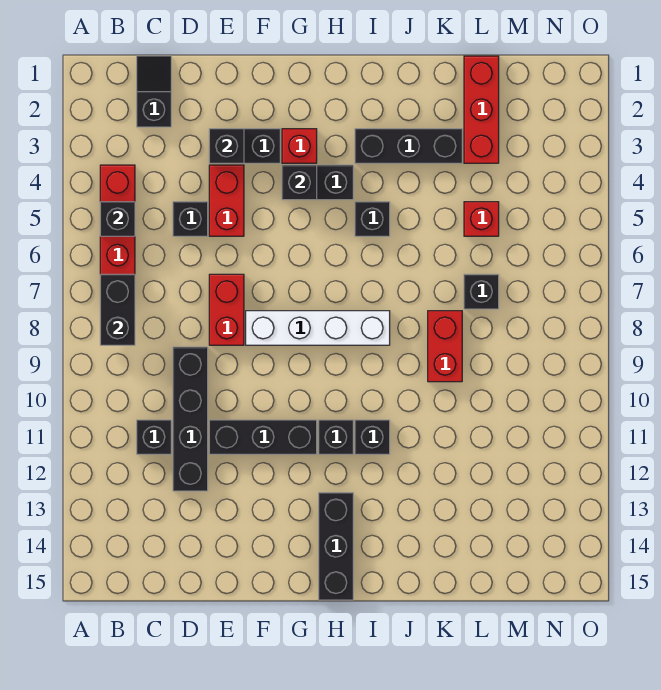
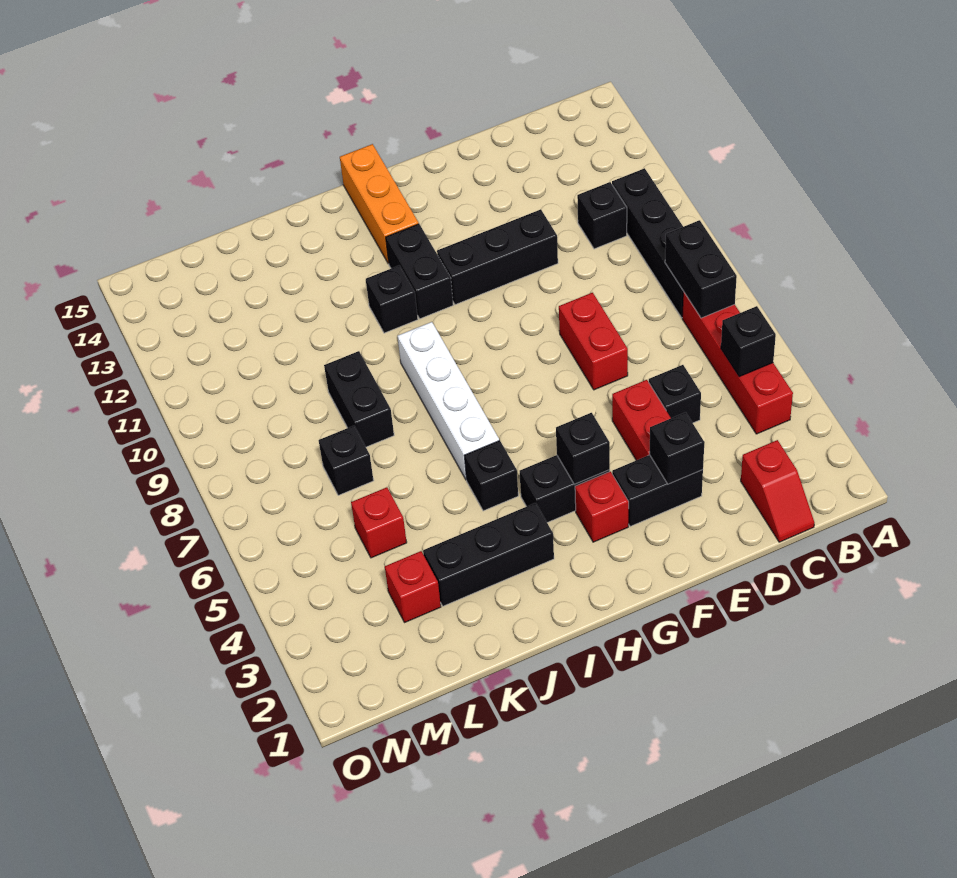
black slope C1:C2 level 1 top 2 -> red slope C1:C2 level 1 top 2
black brick D9:D12 level 1 -> black brick B8:B11 level 1
white brick F8:I8 level 1 -> white brick I6:I9 level 1
black brick H11 level 1 -> black brick H11:H12 level 1
black brick H13:H15 level 1 -> orange brick H13:H15 level 1
red brick K8:K9 level 1 -> black brick K8:K9 level 1
red brick L1:L3 level 1 -> red brick L3 level 1

